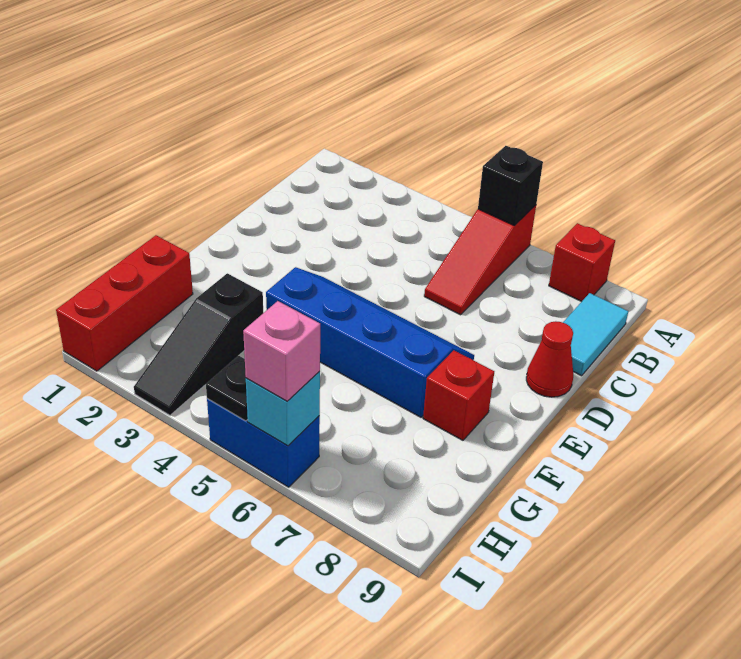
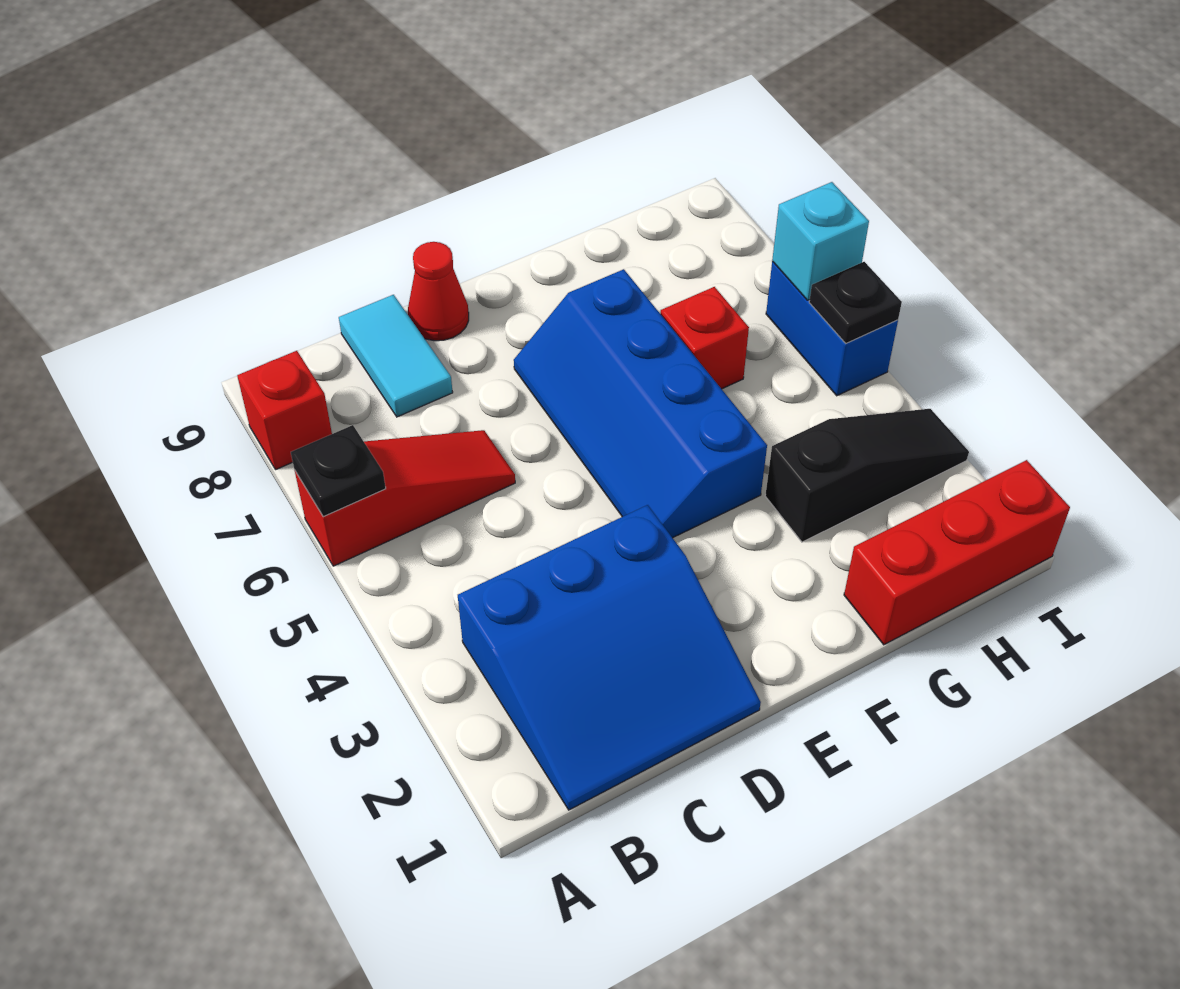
black brick A6 level 2 -> black plate A6 level 2
none -> blue slope B1:D3 level 1 top 3
cyan tile B9:C9 level 1 -> cyan tile C8:C9 level 1
red brick F8 level 1 -> red brick G6 level 1
pink brick I6 level 3 -> none

